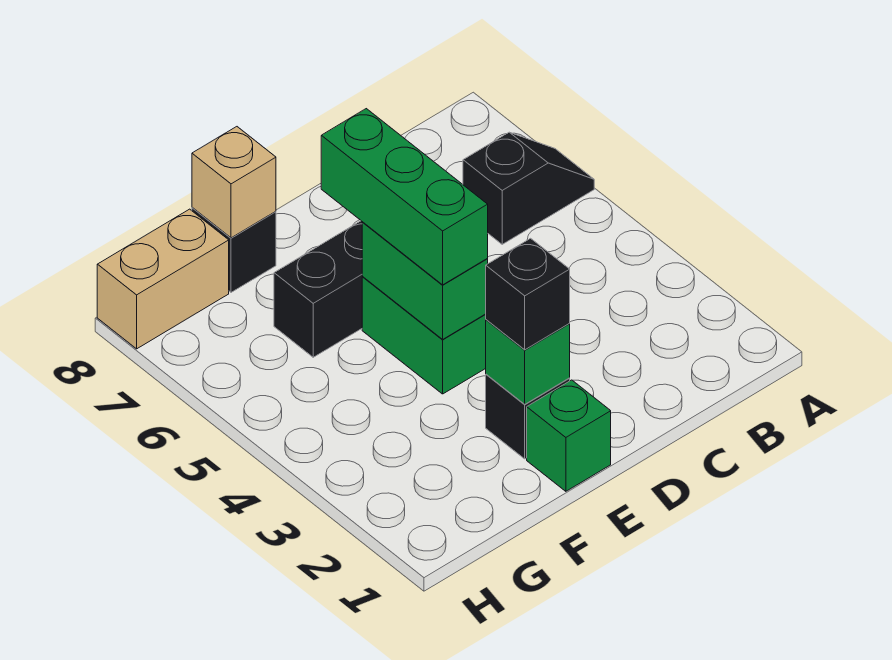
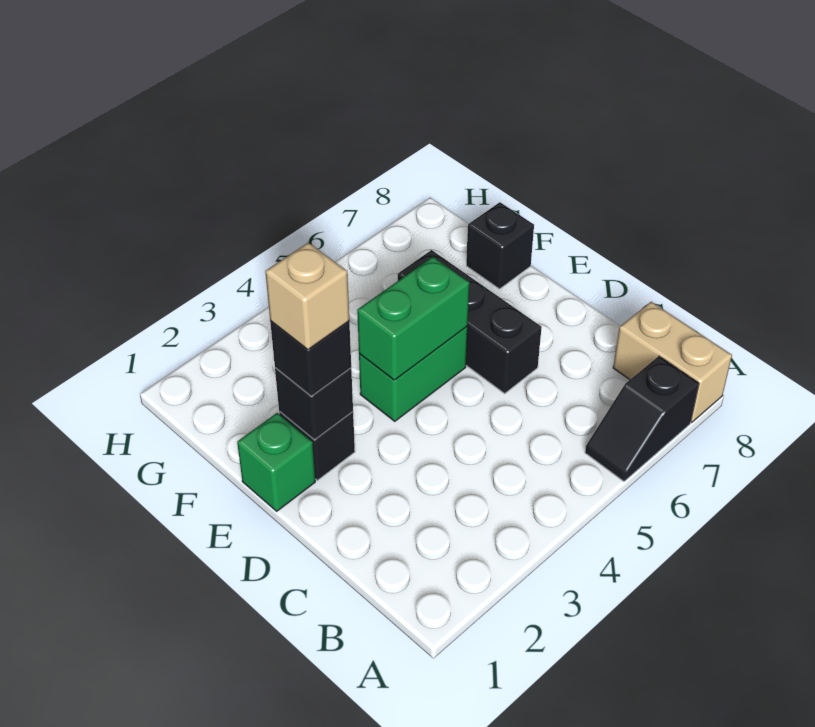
black slope A6:B6 level 1 top B -> black slope A6:A7 level 1 top 7
green brick E2 level 2 -> black brick E2 level 2
green brick E4:E6 level 3 -> none
tan brick F8 level 2 -> tan brick E2 level 4
tan brick G8:H8 level 1 -> tan brick A8:B8 level 1

